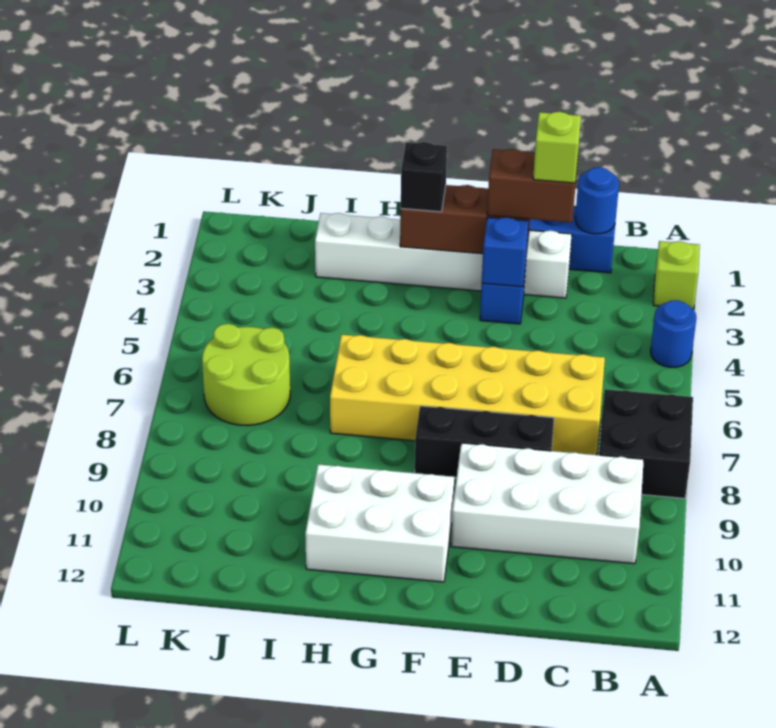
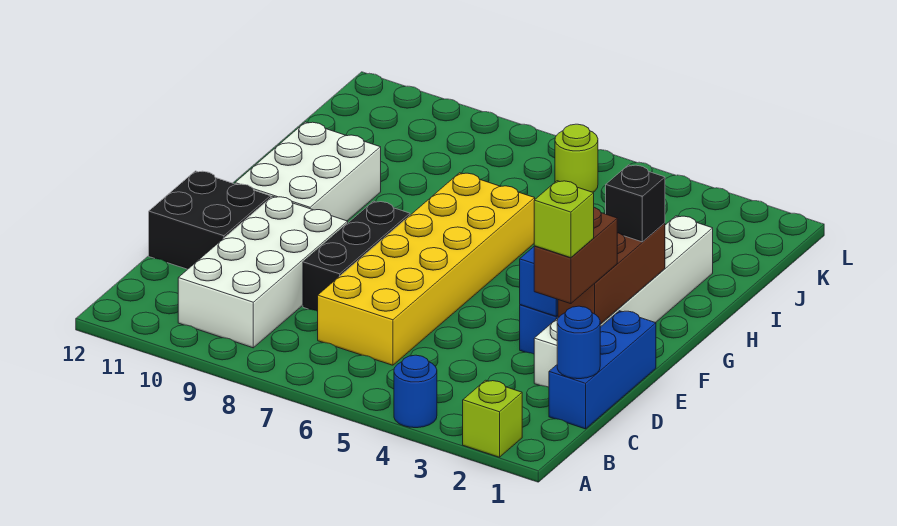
black brick A7:B8 level 1 -> black brick D11:E12 level 1
lime round brick J6:K7 level 1 -> lime round brick K6 level 1

